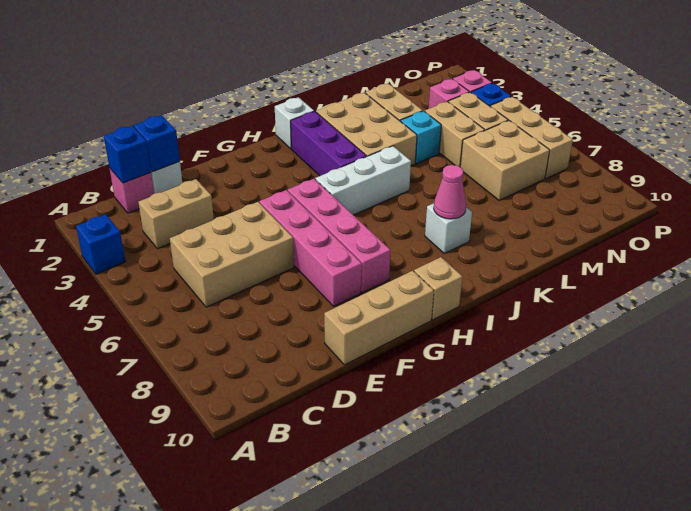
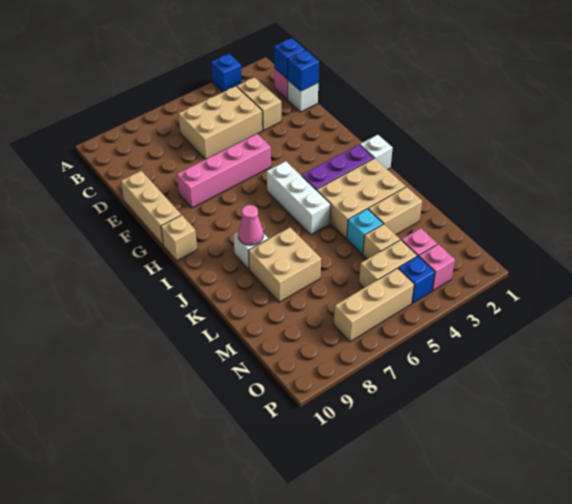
tan brick C5:E6 level 1 -> tan brick C4:D6 level 1
pink brick G5:G8 level 1 -> none
tan brick M4:M5 level 1 -> tan brick M4 level 1
tan brick M6:N7 level 1 -> tan brick K7:L8 level 1

